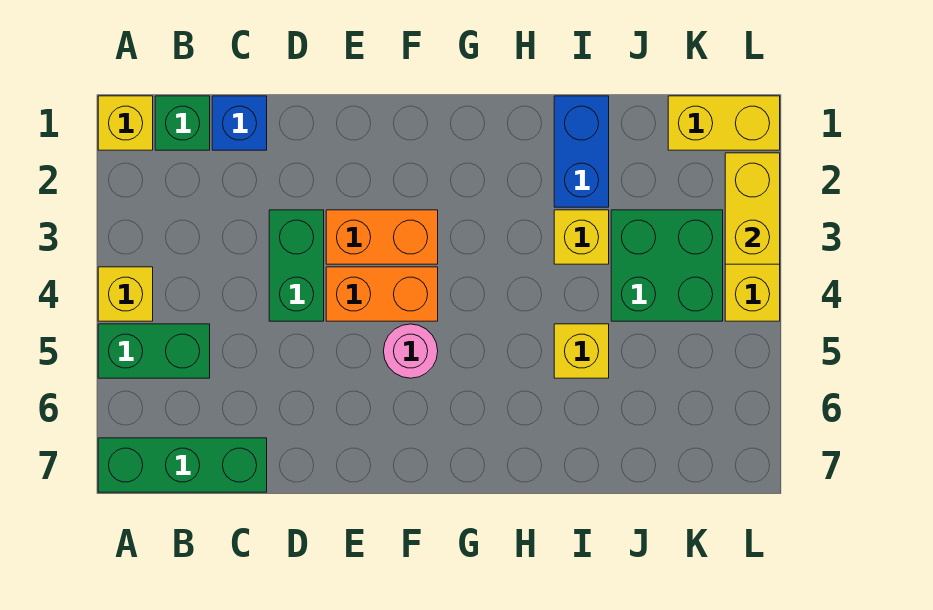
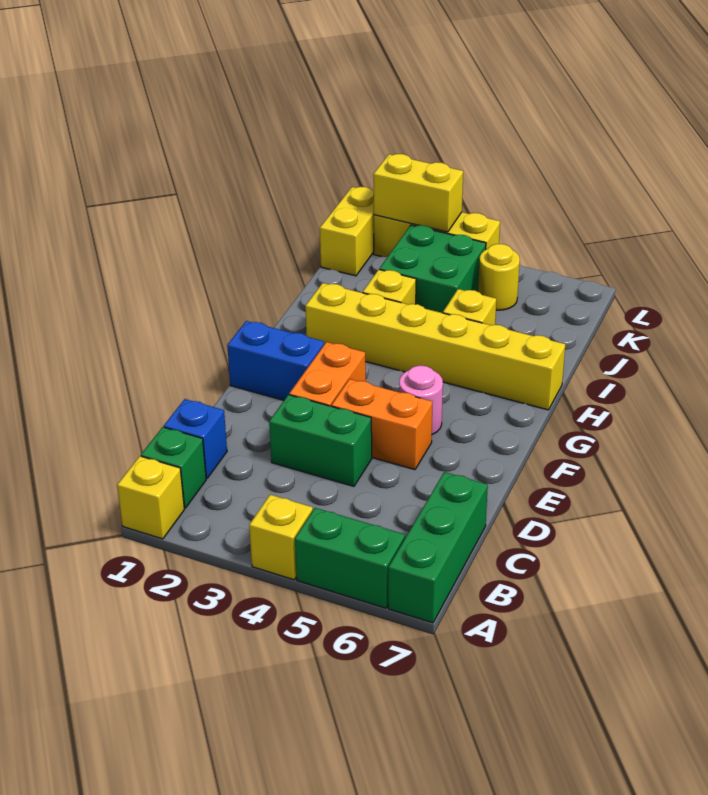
green brick A5:B5 level 1 -> green brick A5:A6 level 1
orange brick E4:F4 level 1 -> orange brick E4:E5 level 1
none -> yellow brick H2:H7 level 1
blue brick I1:I2 level 1 -> blue brick F1:F2 level 1
none -> yellow round brick K5 level 1

